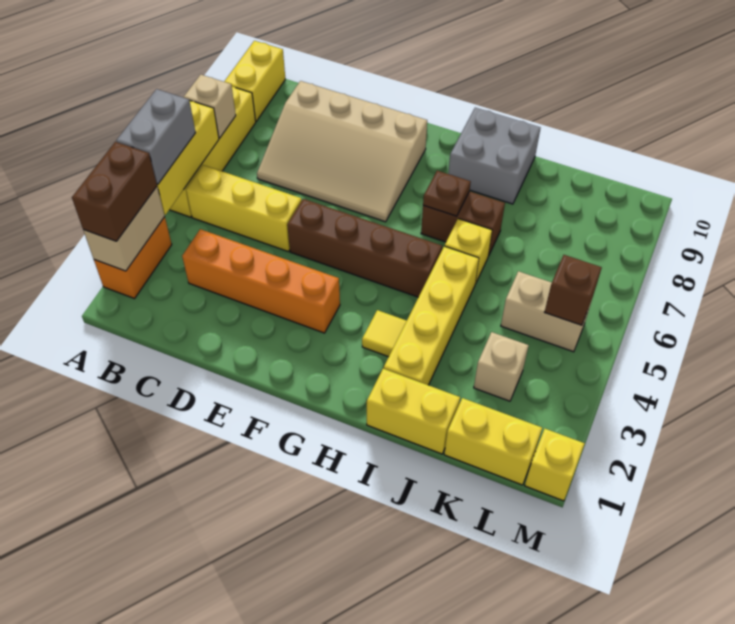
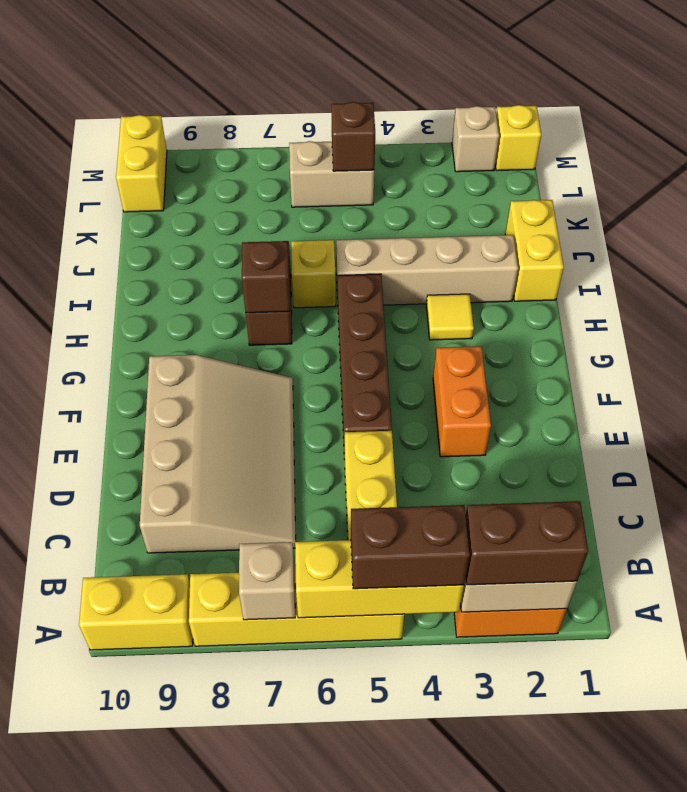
grey brick A4:A5 level 3 -> brown brick A4:A5 level 3
orange brick C3:F3 level 1 -> orange brick E3:F3 level 1
brown plate H7 level 2 -> brown brick H7 level 2
grey brick H9:I10 level 1 -> none
yellow brick I2:I5 level 1 -> tan brick I2:I5 level 1
yellow brick K1:L1 level 1 -> yellow brick L10:M10 level 1
tan brick K3 level 1 -> tan brick M2 level 1
tan brick K5:L5 level 1 -> tan brick L5:L6 level 1

